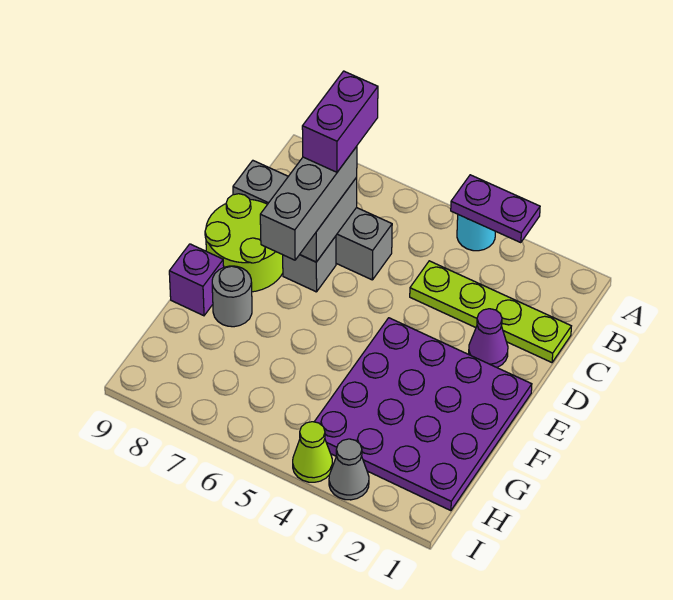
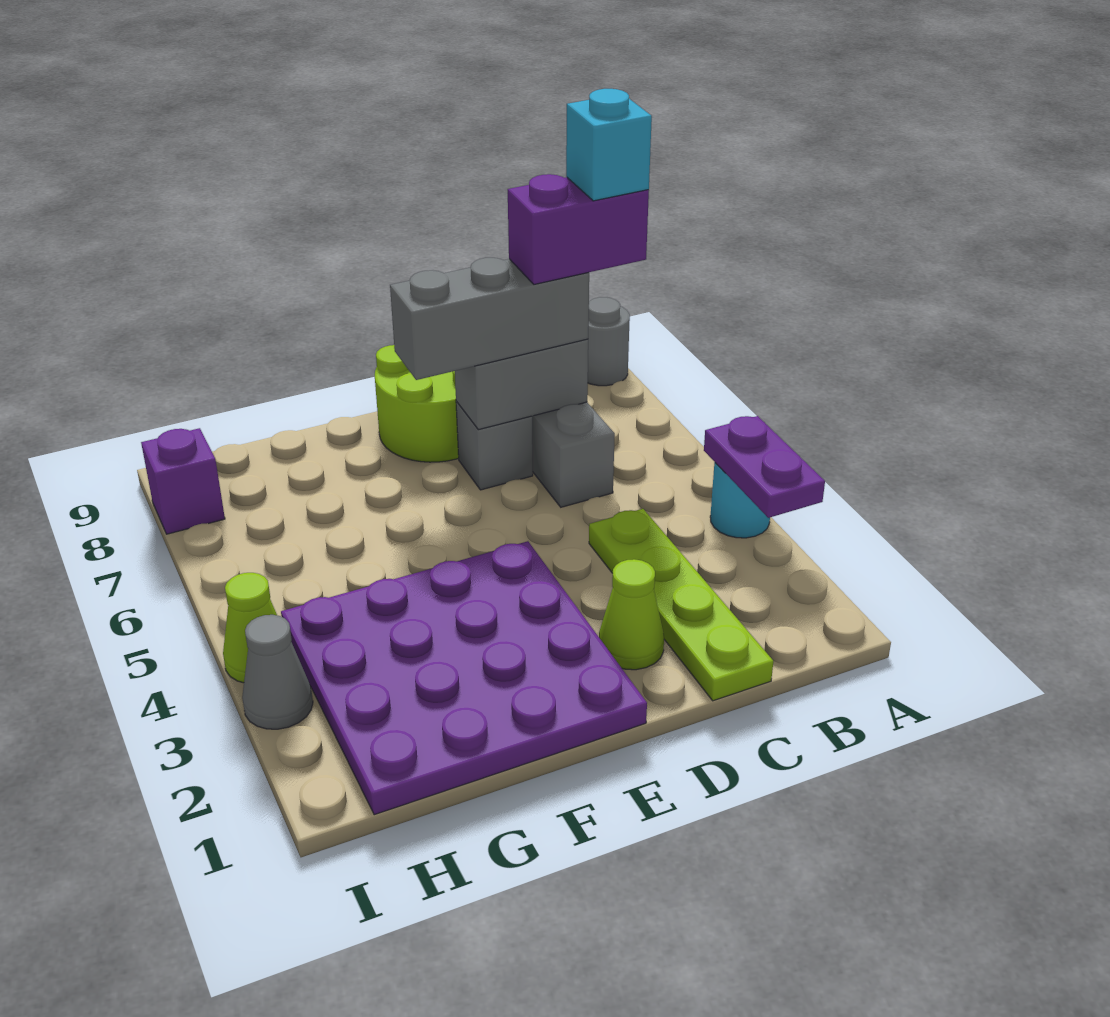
none -> cyan brick B7 level 5
purple cone D2 level 1 -> lime cone D2 level 1
grey round brick F8 level 1 -> grey round brick A9 level 1
purple brick F9 level 1 -> purple brick I8 level 1

